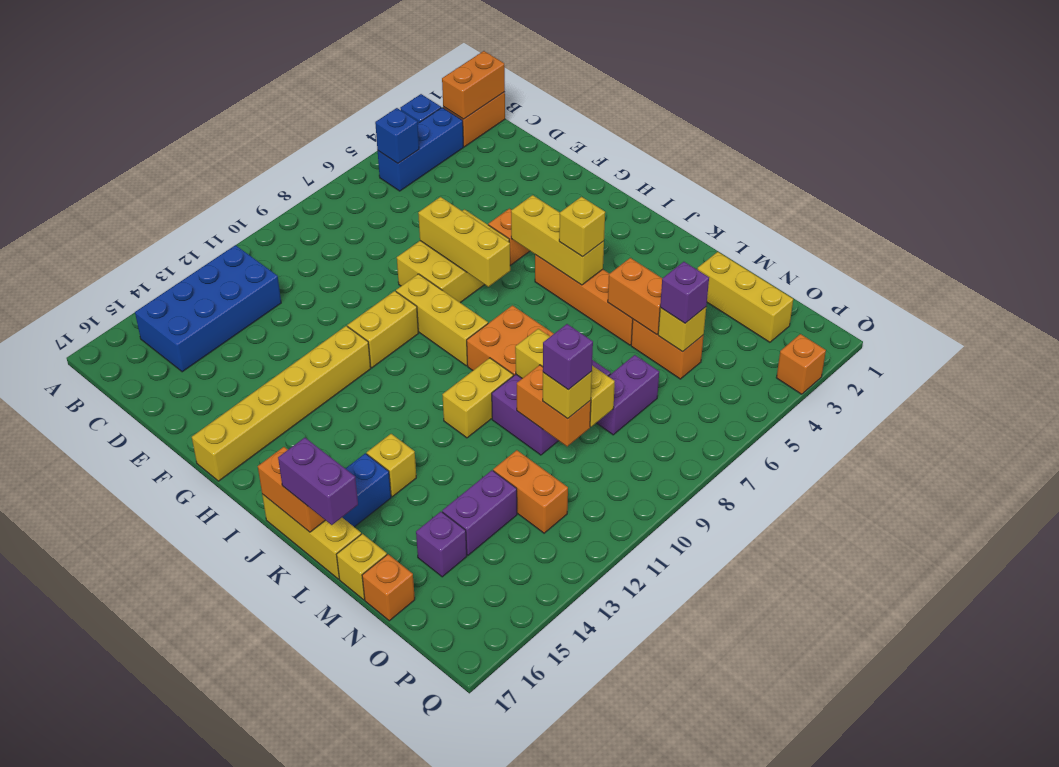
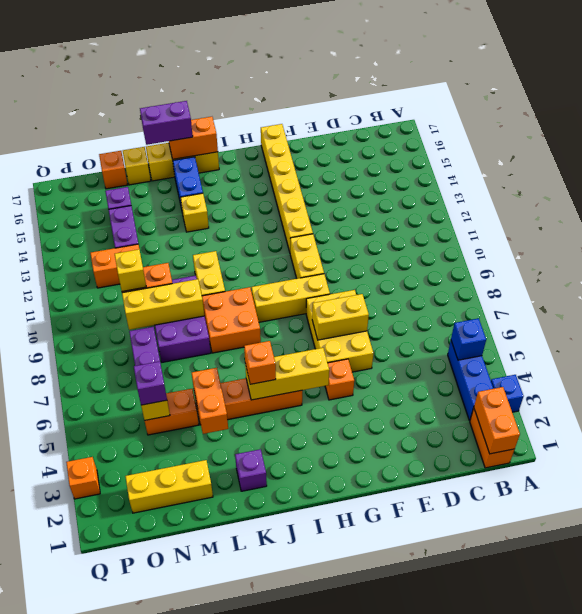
blue brick B12:C15 level 1 -> none
yellow brick F7:H7 level 2 -> yellow brick F7:G7 level 2
yellow brick J5 level 3 -> orange brick J5 level 3
orange brick L5:M5 level 2 -> orange brick L4:L5 level 2
purple brick N10 level 4 -> purple brick K2 level 1

